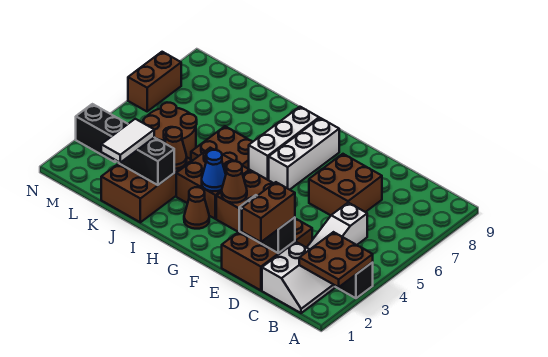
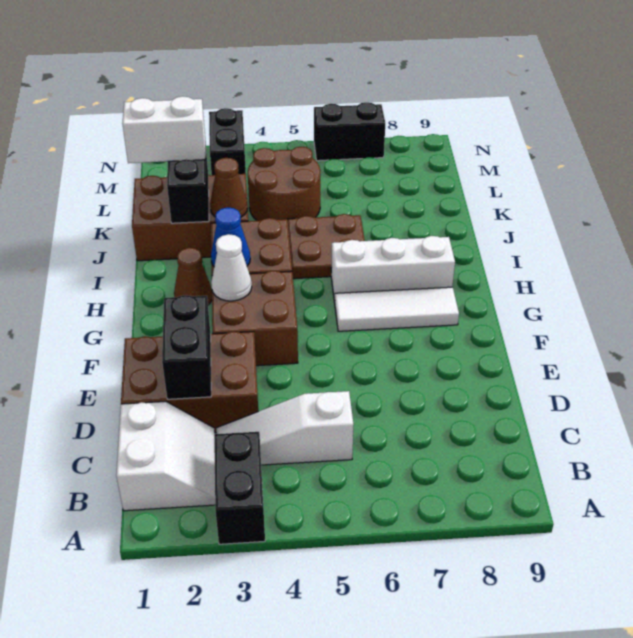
brown plate A2:B3 level 2 -> none
white slope B1:C2 level 1 top C -> white slope B1:C2 level 1 top 1
brown brick D1:D2 level 3 -> none
brown brick D6:E7 level 1 -> none
brown cone G3 level 2 -> white cone G3 level 2
white brick G6:G8 level 1 -> white tile G6:G8 level 1
white tile K1:K2 level 3 -> white brick K1:K2 level 3
brown brick N6:N7 level 1 -> black brick N6:N7 level 1

